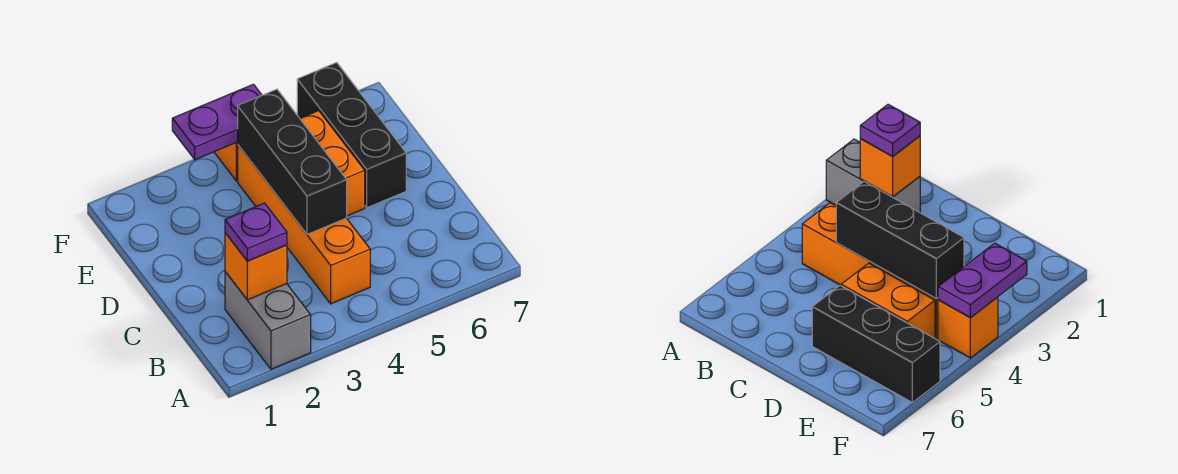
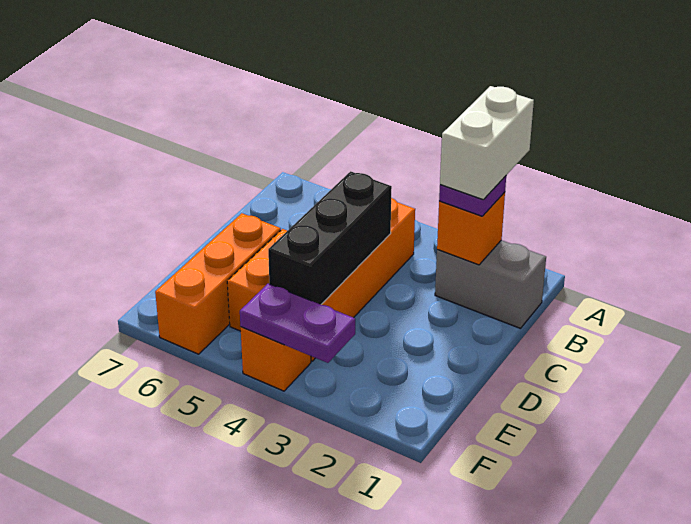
grey brick A2:B2 level 1 -> grey brick B1:B2 level 1
none -> white brick A2:B2 level 4
black brick D6:F6 level 1 -> orange brick D6:F6 level 1

